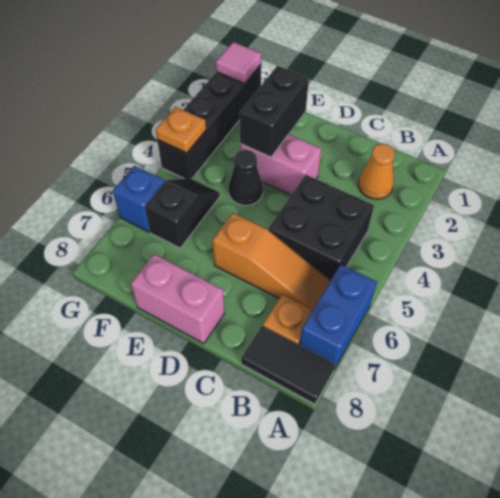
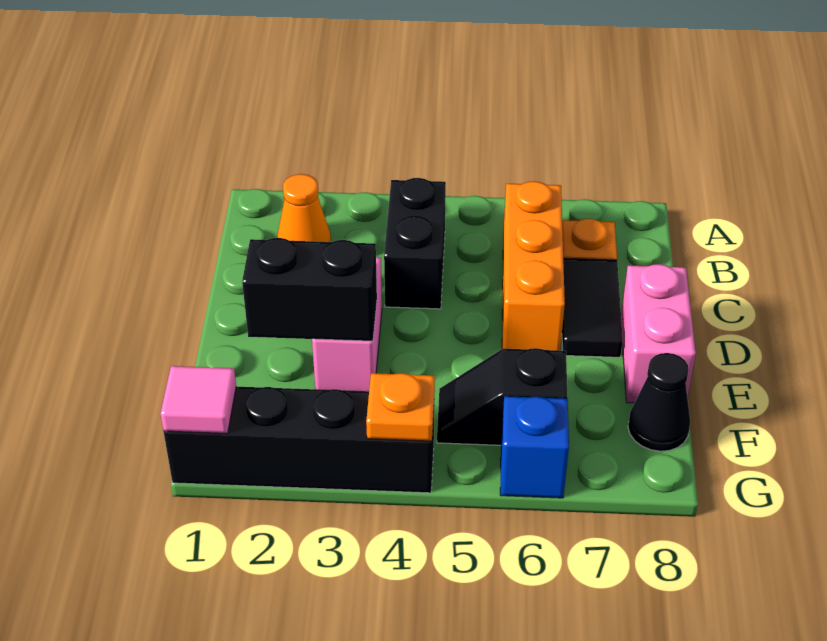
blue brick A6:A7 level 1 -> none
black tile A8:B8 level 1 -> black tile C7:D7 level 1
black brick B4:C5 level 1 -> black brick B4:C4 level 1
orange slope B6:D6 level 1 top D -> orange brick B6:D6 level 1
black cone E4 level 1 -> black cone F8 level 1

